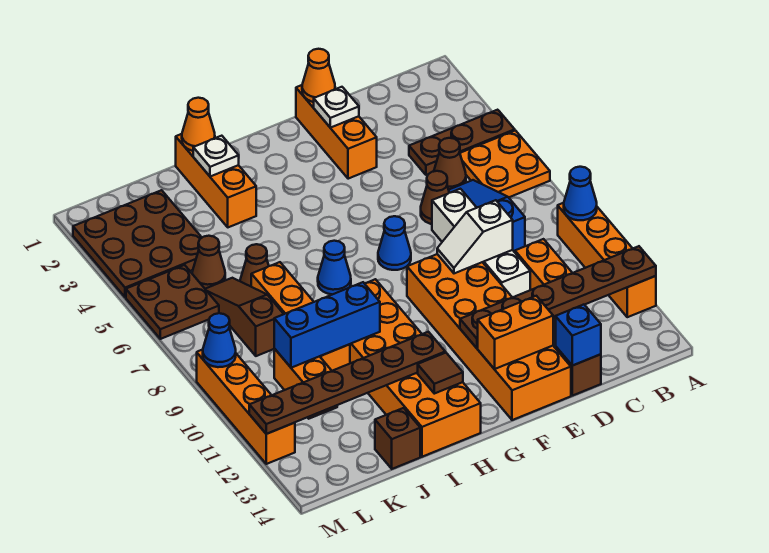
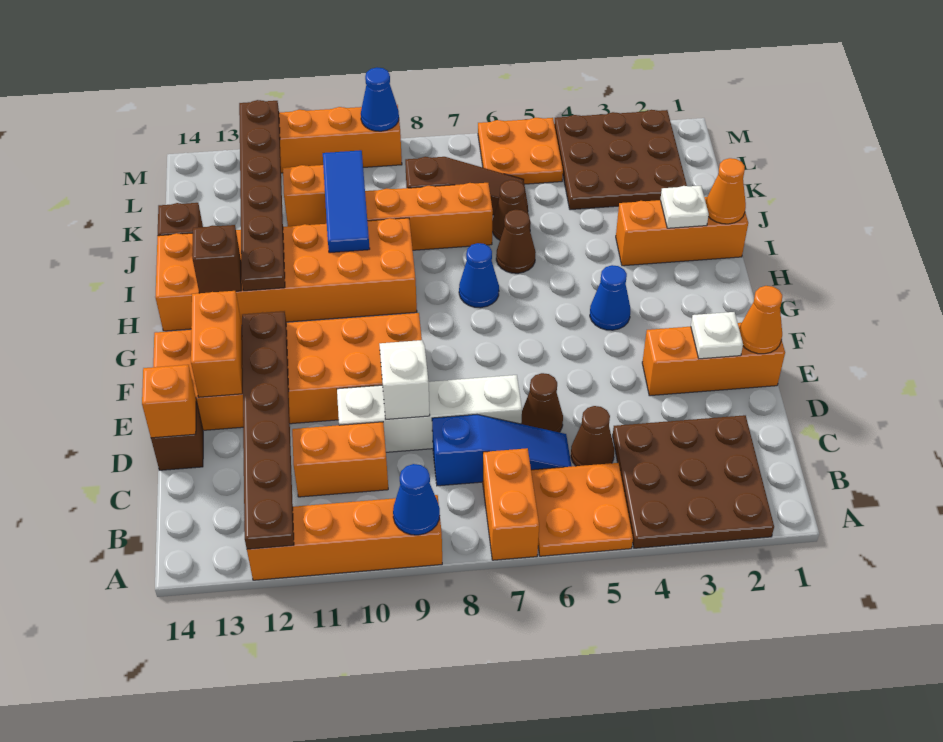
brown plate A4:C4 level 1 -> brown plate A2:C4 level 1
none -> orange brick A7:B7 level 1
blue brick D14 level 2 -> orange brick D14 level 2
blue cone F7 level 1 -> blue cone G4 level 1
brown tile H13 level 2 -> brown brick H13 level 2
blue brick I10:K10 level 2 -> blue tile I10:K10 level 2
brown cone K5 level 1 -> brown cone I6 level 1
brown plate L5:M6 level 1 -> orange plate L5:M6 level 1

